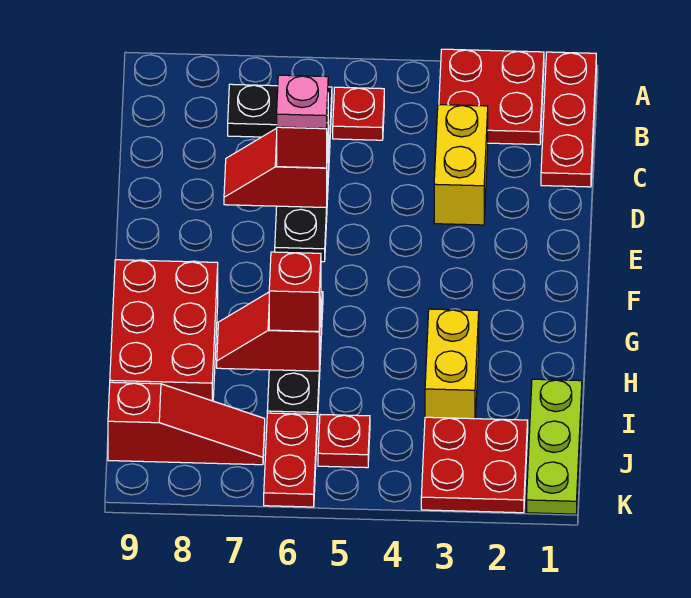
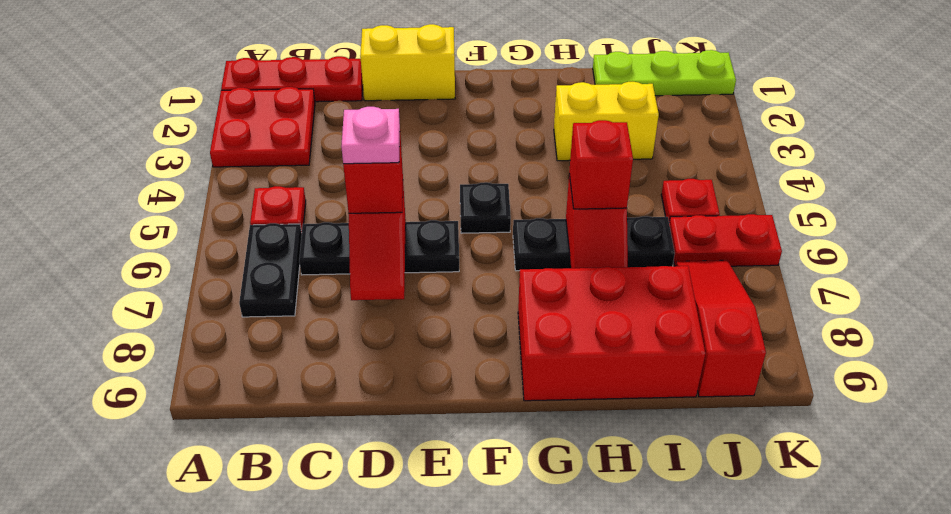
yellow brick C3:D3 level 1 -> yellow brick D1:E1 level 1
none -> black plate F5 level 1
red plate J2:K3 level 1 -> none

